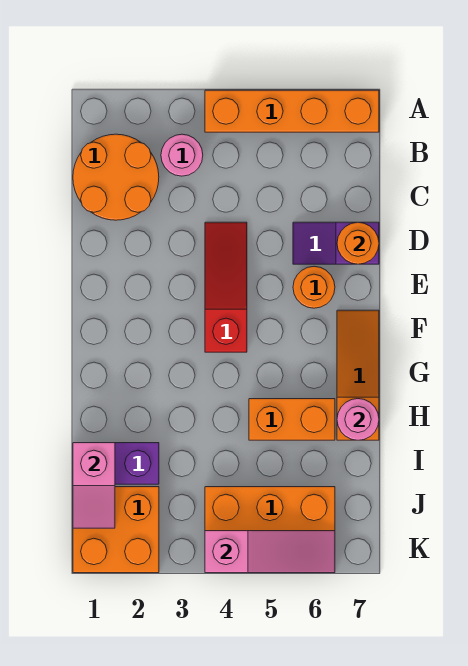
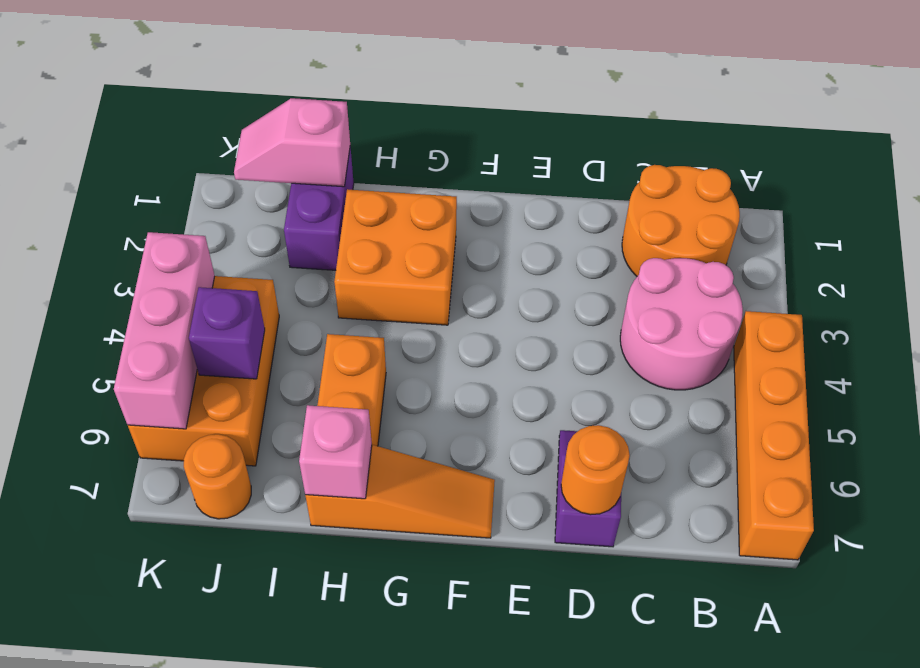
pink round brick B3 level 1 -> pink round brick B3:C4 level 1
red slope D4:F4 level 1 top F -> none
orange round brick E6 level 1 -> orange round brick J7 level 1
pink round brick H7 level 2 -> pink brick H7 level 2
orange brick J1:K2 level 1 -> orange brick G2:H3 level 1
none -> purple brick J5 level 2
pink slope K4:K6 level 2 top 4 -> pink brick K4:K6 level 2

